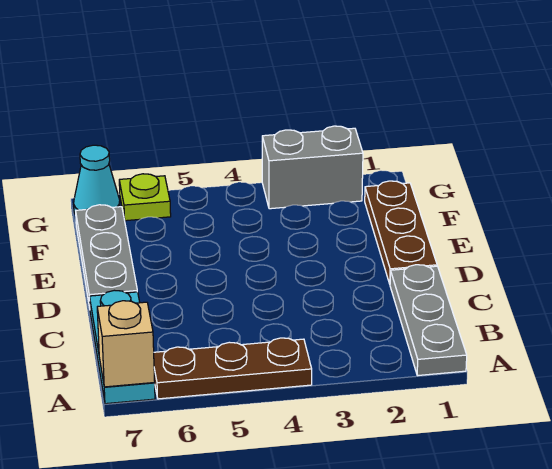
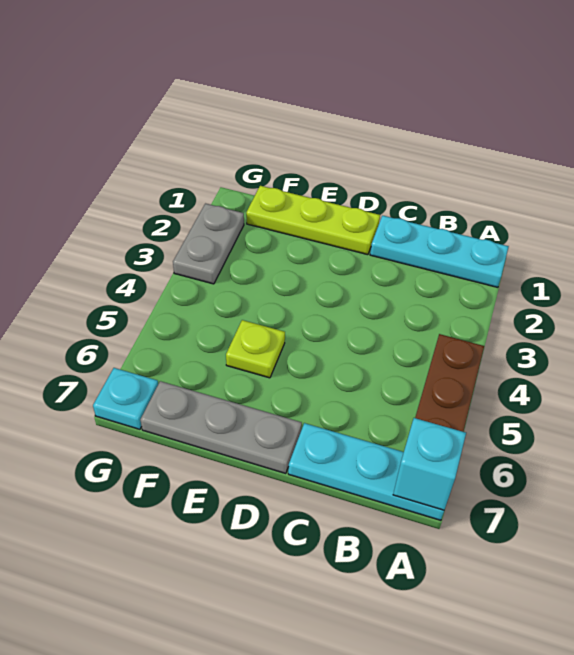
grey plate A1:C1 level 1 -> cyan plate A1:C1 level 1
tan brick A7 level 2 -> cyan brick A7 level 2
brown plate D1:F1 level 1 -> lime plate D1:F1 level 1
grey brick G2:G3 level 1 -> grey plate G2:G3 level 1
lime plate G6 level 1 -> lime plate E5 level 1
cyan cone G7 level 1 -> cyan plate G7 level 1

